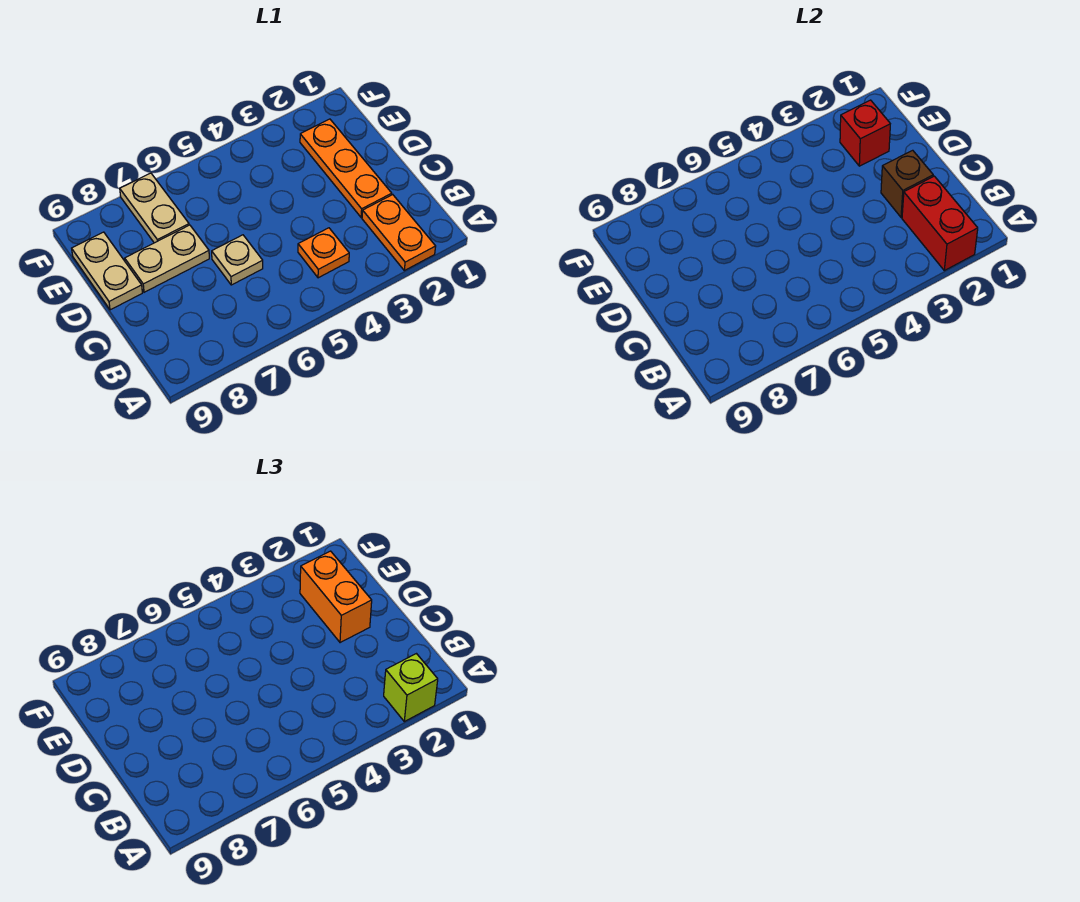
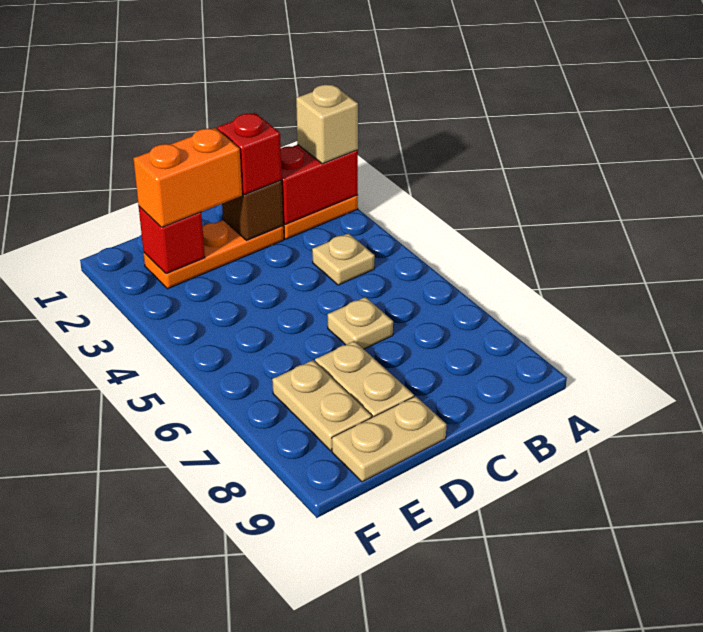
lime brick A2 level 3 -> tan brick A2 level 3
orange plate B4 level 1 -> tan plate B4 level 1
none -> red brick C2 level 3
tan plate E7:F7 level 1 -> tan plate E7:E8 level 1

